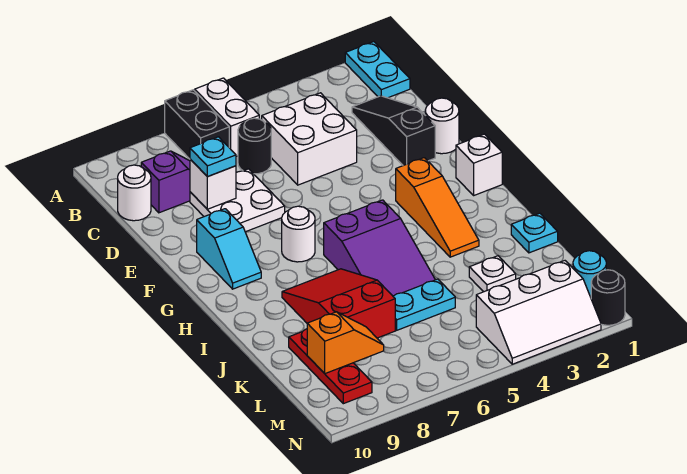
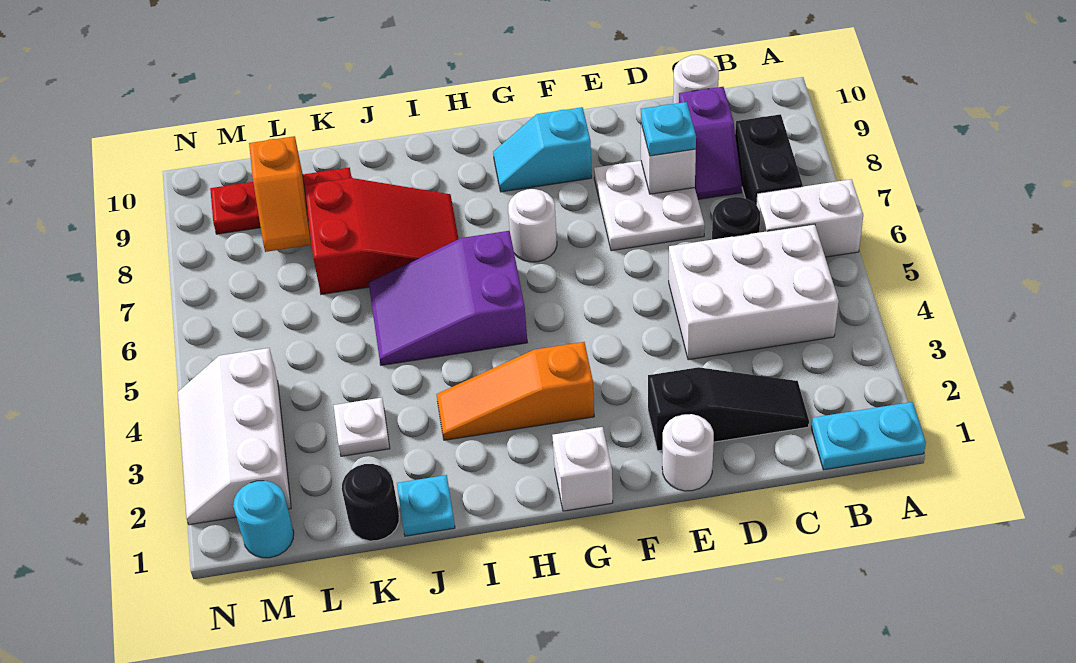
black brick A7:B7 level 1 -> black brick B7:B8 level 1
white brick C4:D5 level 1 -> white brick B4:D5 level 1
cyan plate K5:K6 level 1 -> none
black round brick N1 level 1 -> black round brick K1 level 1

